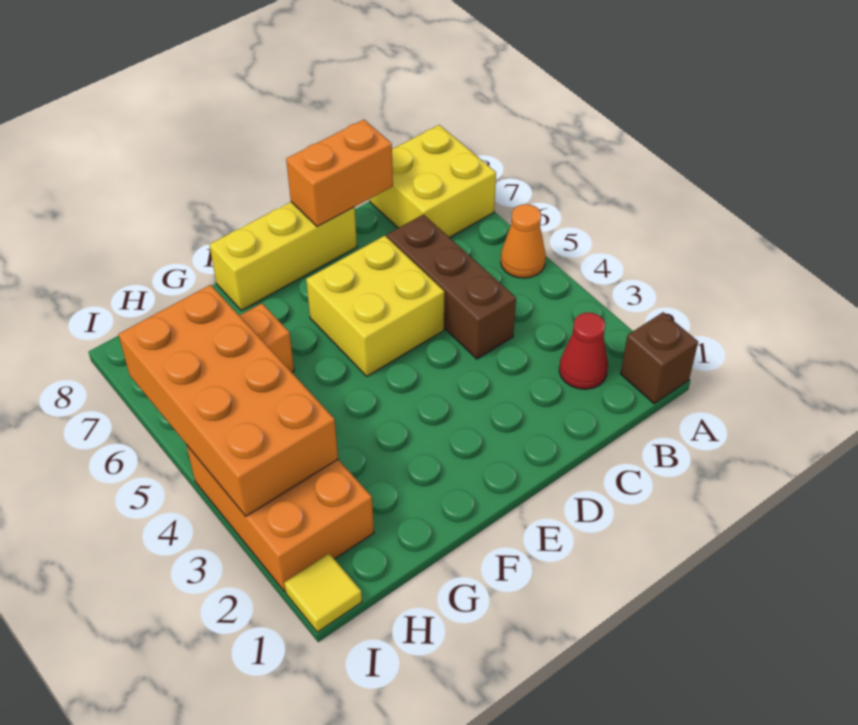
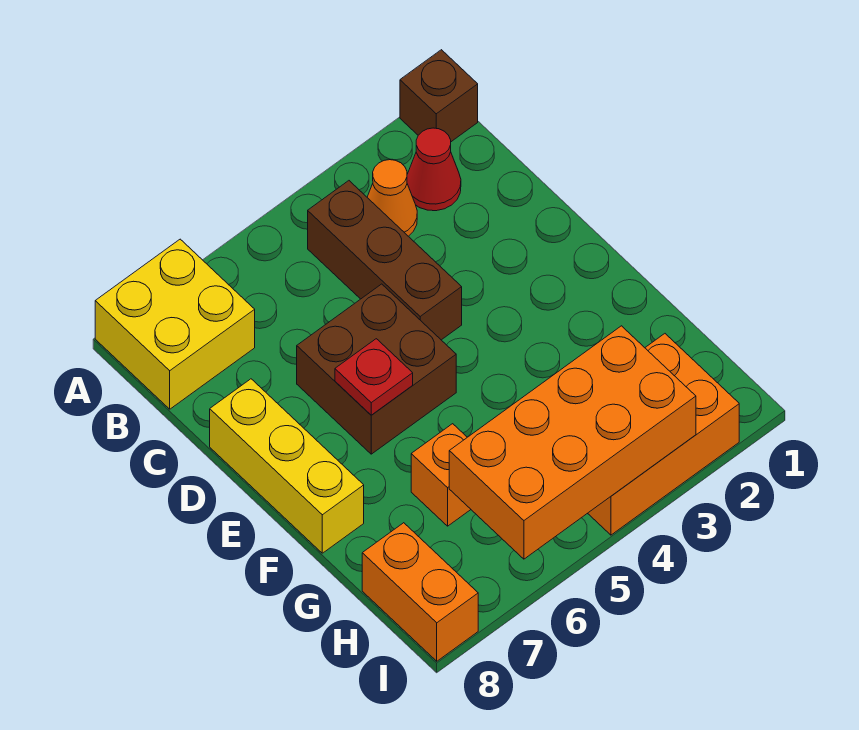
orange cone A5 level 1 -> orange cone B3 level 1
brown brick C4:C6 level 1 -> brown brick B4:D4 level 1
orange brick C8:D8 level 2 -> orange brick H8:I8 level 1
yellow brick D5:E6 level 1 -> brown brick D5:E6 level 1
none -> red plate E6 level 2
yellow tile I1 level 1 -> none

